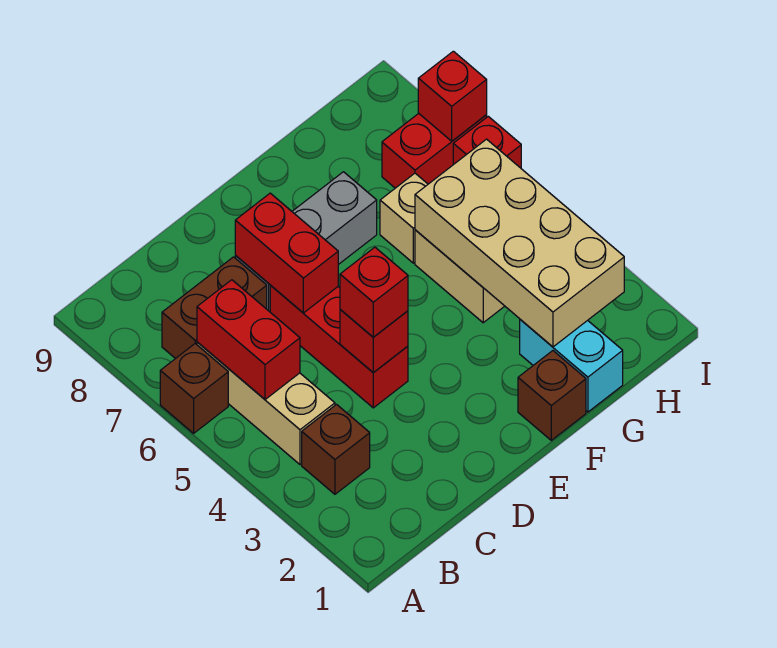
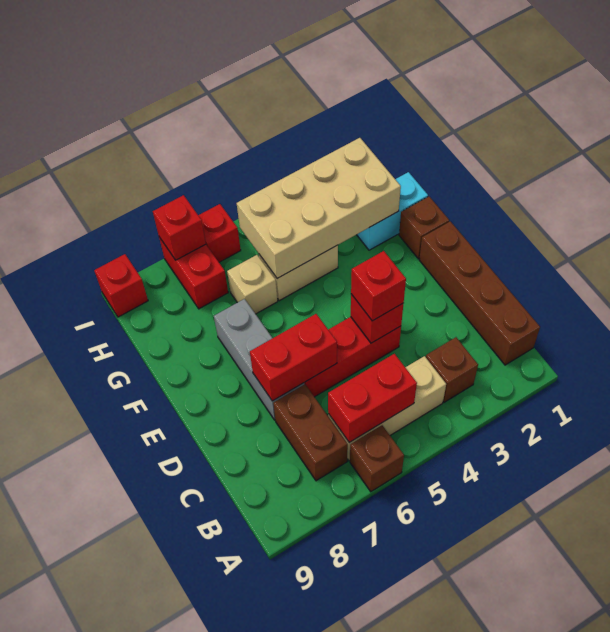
none -> brown brick B1:E1 level 1
none -> red brick I9 level 1

